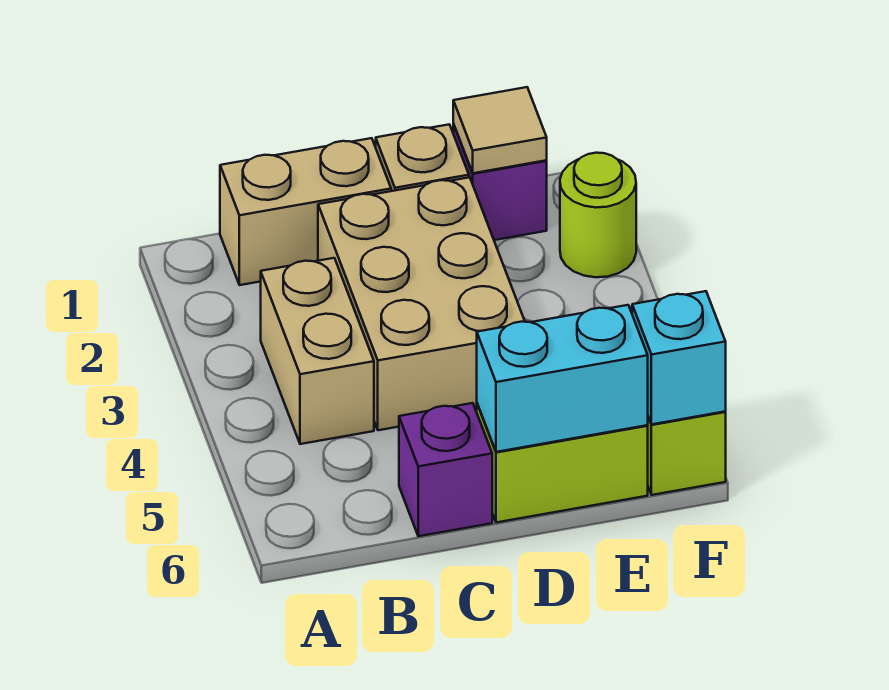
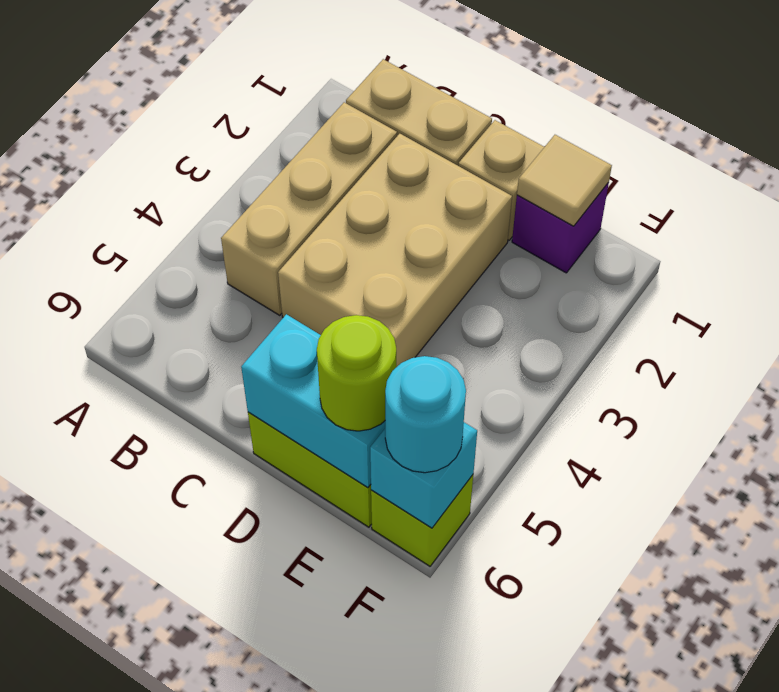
tan brick B3:B4 level 1 -> tan brick B2:B4 level 1
purple brick C6 level 1 -> none
lime round brick F2 level 1 -> lime round brick E6 level 3
none -> cyan round brick F6 level 3

